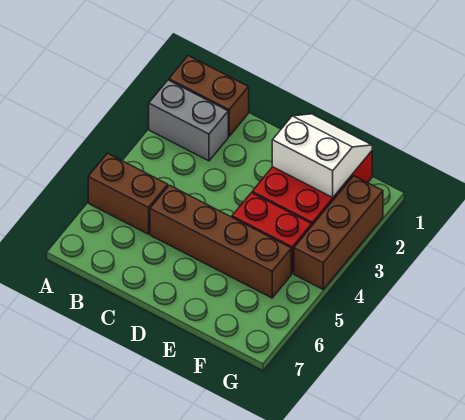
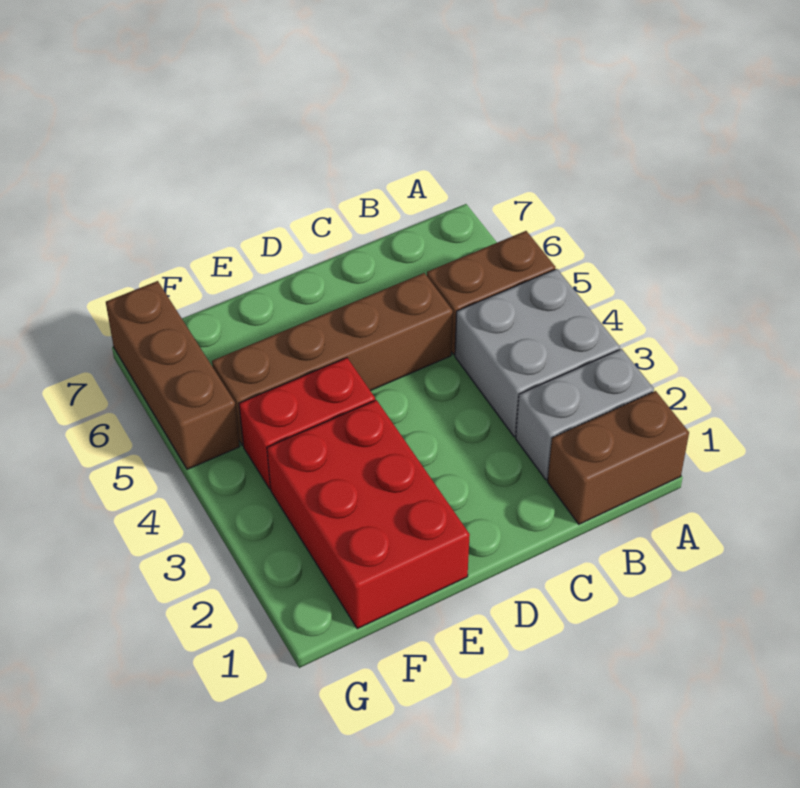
none -> grey brick A3:B4 level 1
white slope E1:F2 level 2 top 2 -> none
brown brick G2:G4 level 1 -> brown brick G5:G7 level 1

